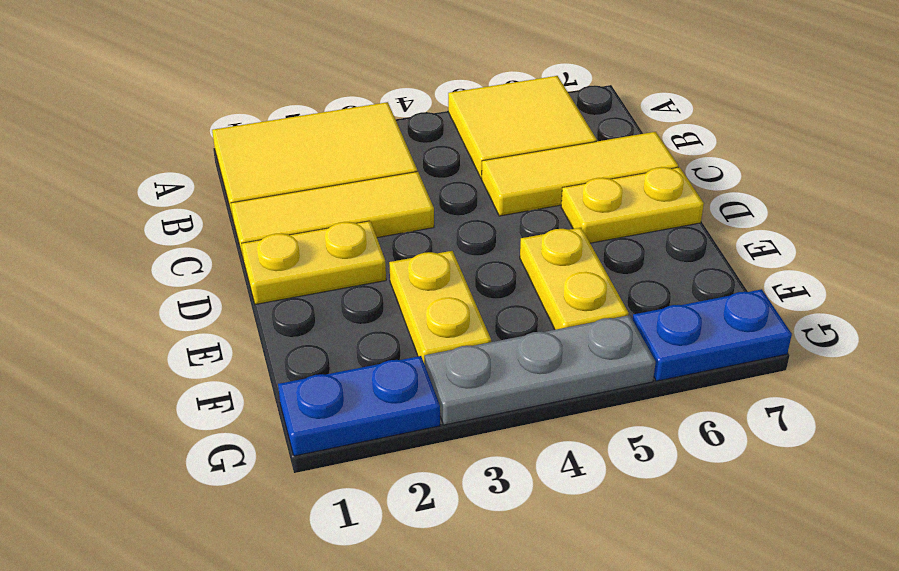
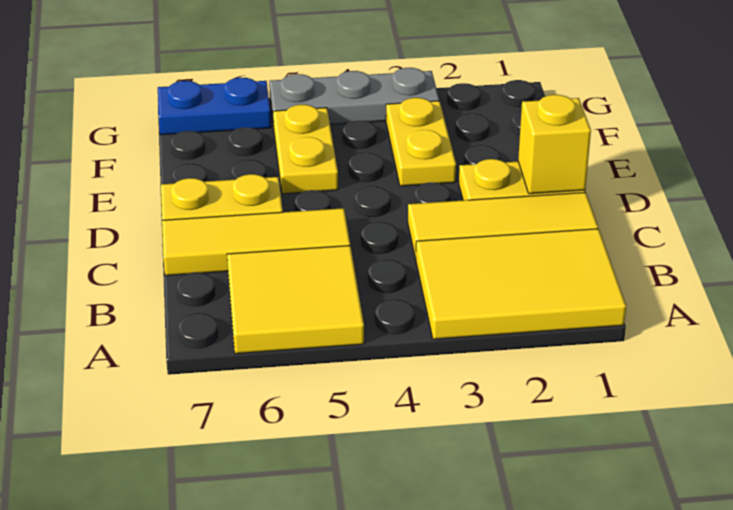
none -> yellow brick D1 level 2
blue plate G1:G2 level 1 -> none

